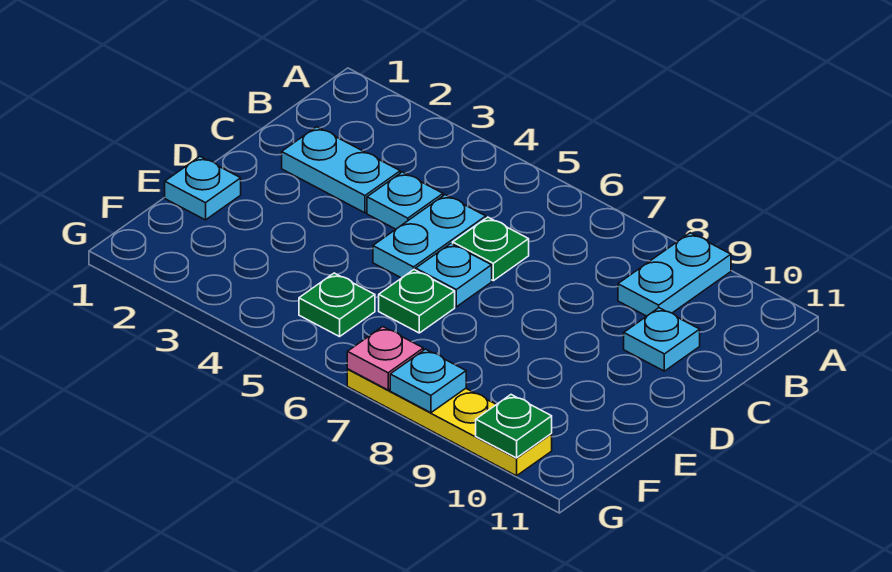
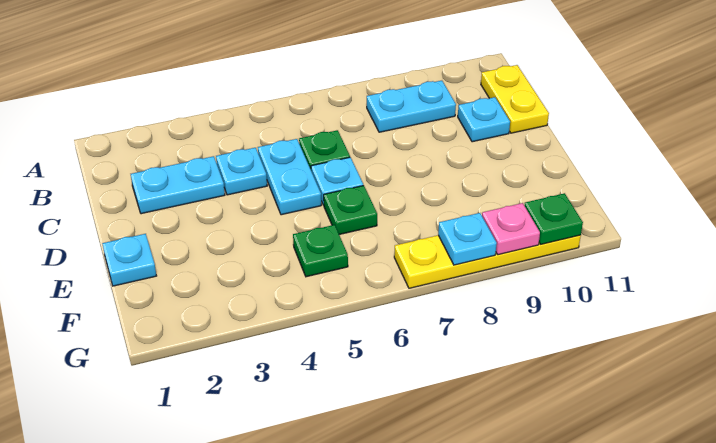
cyan plate A9:B9 level 1 -> cyan plate B8:B9 level 1
none -> yellow plate B11:C11 level 1
pink plate G7 level 2 -> pink plate G9 level 2

